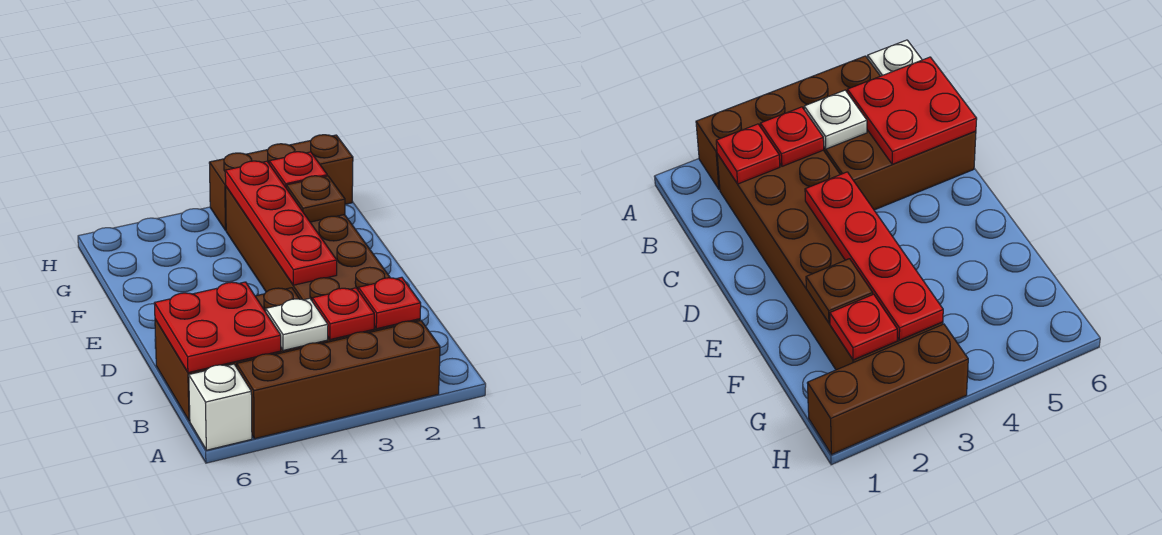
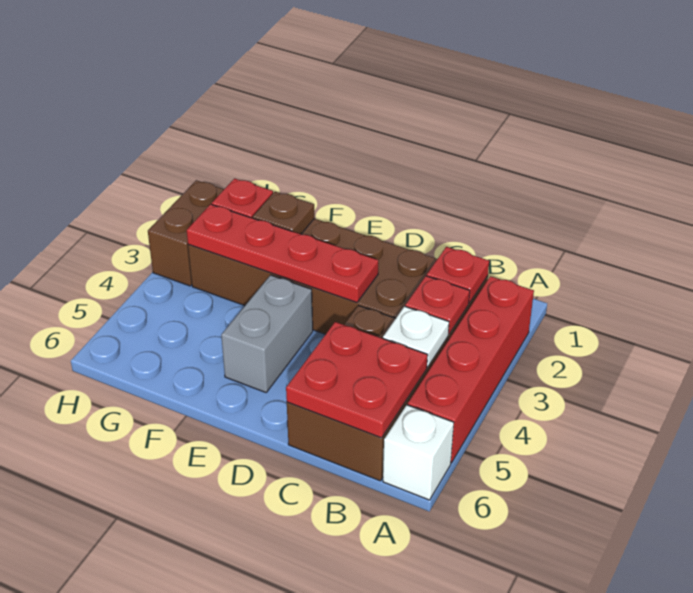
brown brick A2:A5 level 1 -> red brick A2:A5 level 1
none -> grey brick E4:E5 level 1
brown brick H1:H3 level 1 -> brown brick H2:H3 level 1

